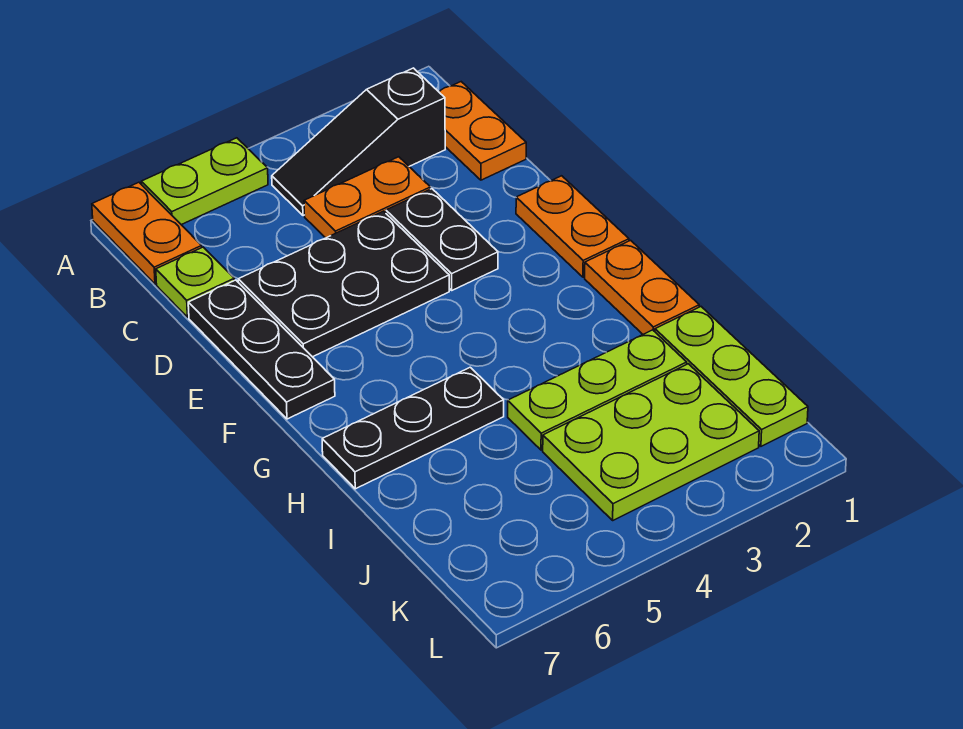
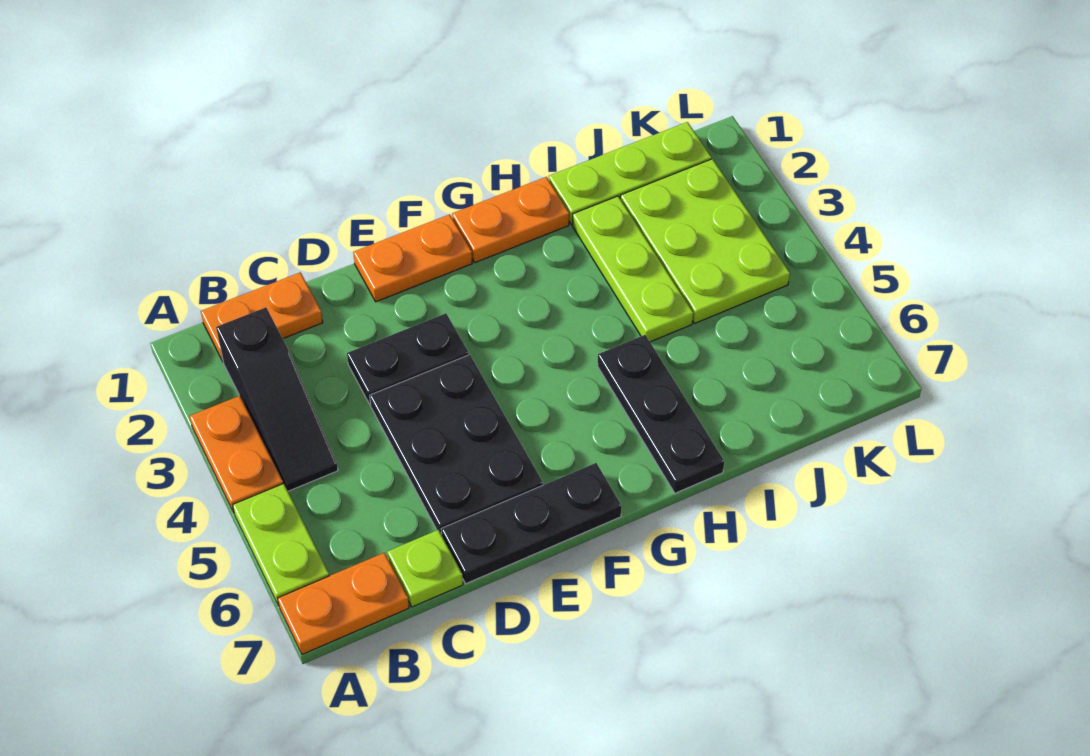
orange plate C3:C4 level 1 -> orange plate A3:A4 level 1

